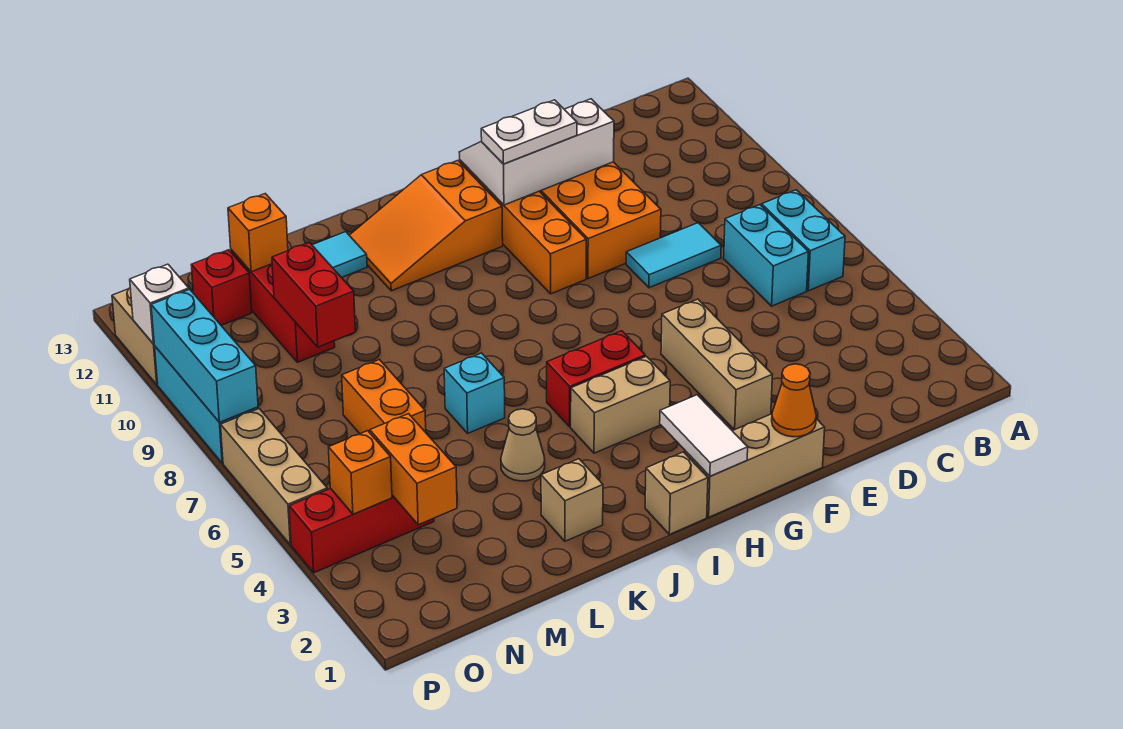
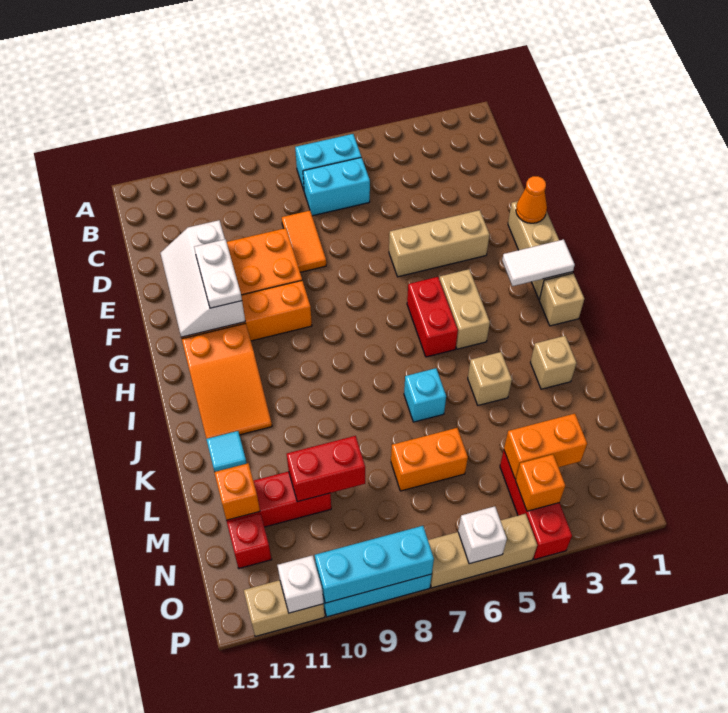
cyan tile D8:E8 level 1 -> orange tile D8:E8 level 1
tan cone K4 level 1 -> tan brick K4 level 1
none -> white brick P6 level 2

